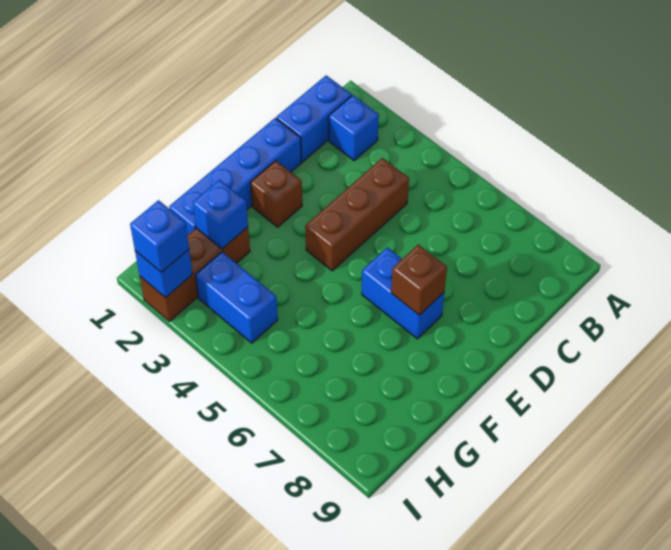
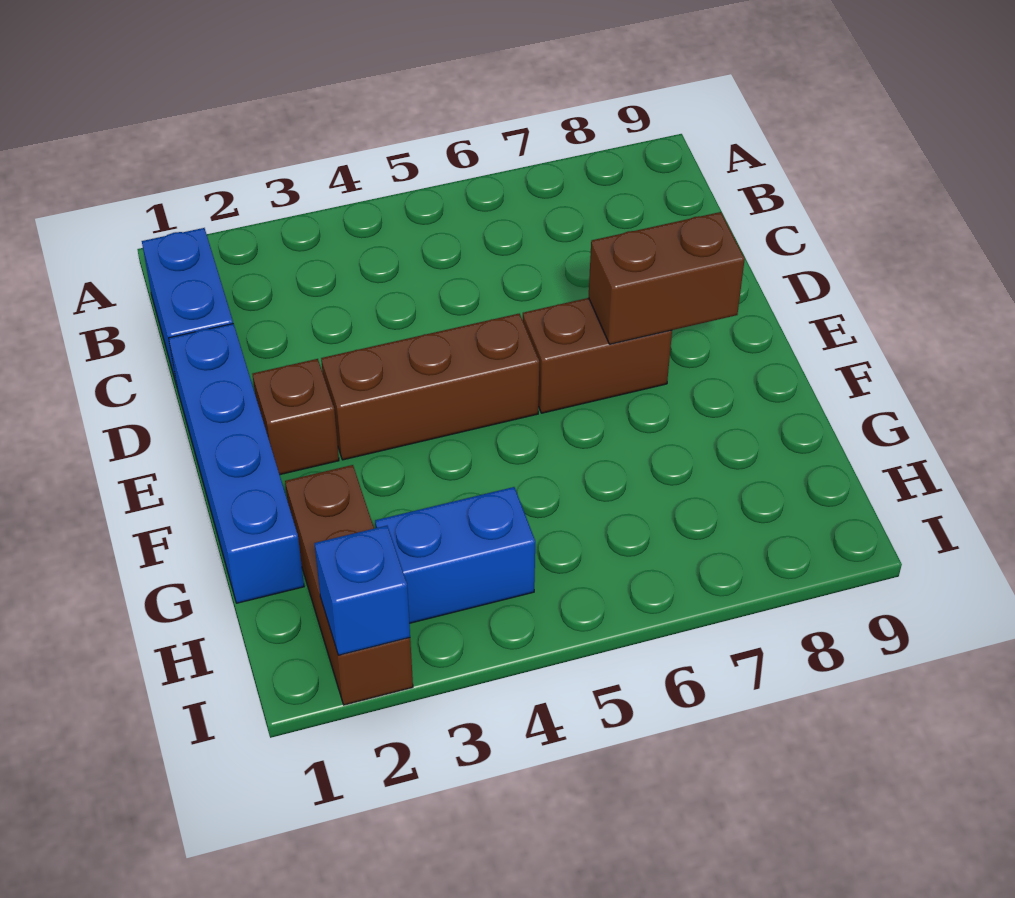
blue brick B2 level 1 -> none
brown brick C4:E4 level 1 -> brown brick E3:E5 level 1
blue brick E6:E7 level 1 -> brown brick E6:E7 level 1
brown brick E7 level 2 -> brown brick E7:E8 level 2
blue brick G2 level 2 -> none
blue brick I2 level 3 -> none

